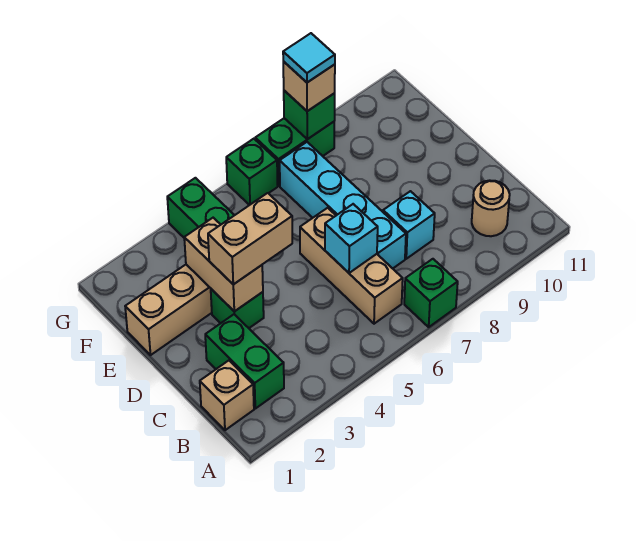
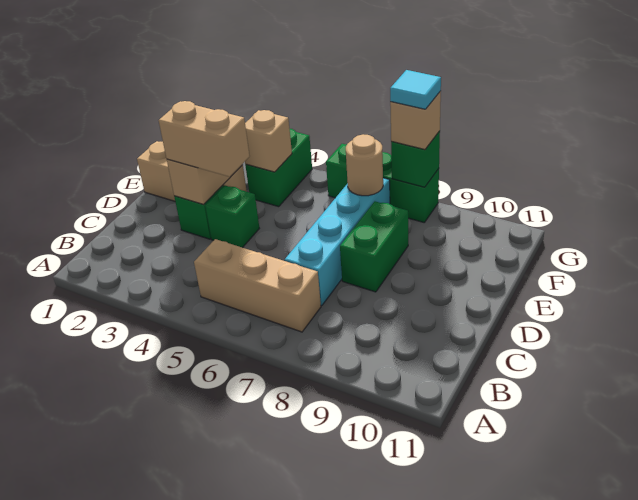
green brick A7 level 1 -> green brick D4 level 1
tan brick B1 level 1 -> tan brick F4 level 2
green brick B2:C2 level 1 -> green brick D8:E8 level 1
tan brick B6:D6 level 1 -> tan brick B5:B7 level 1
tan round brick B10 level 1 -> tan round brick F7 level 2
cyan brick C6 level 2 -> none
cyan brick C8 level 1 -> none

